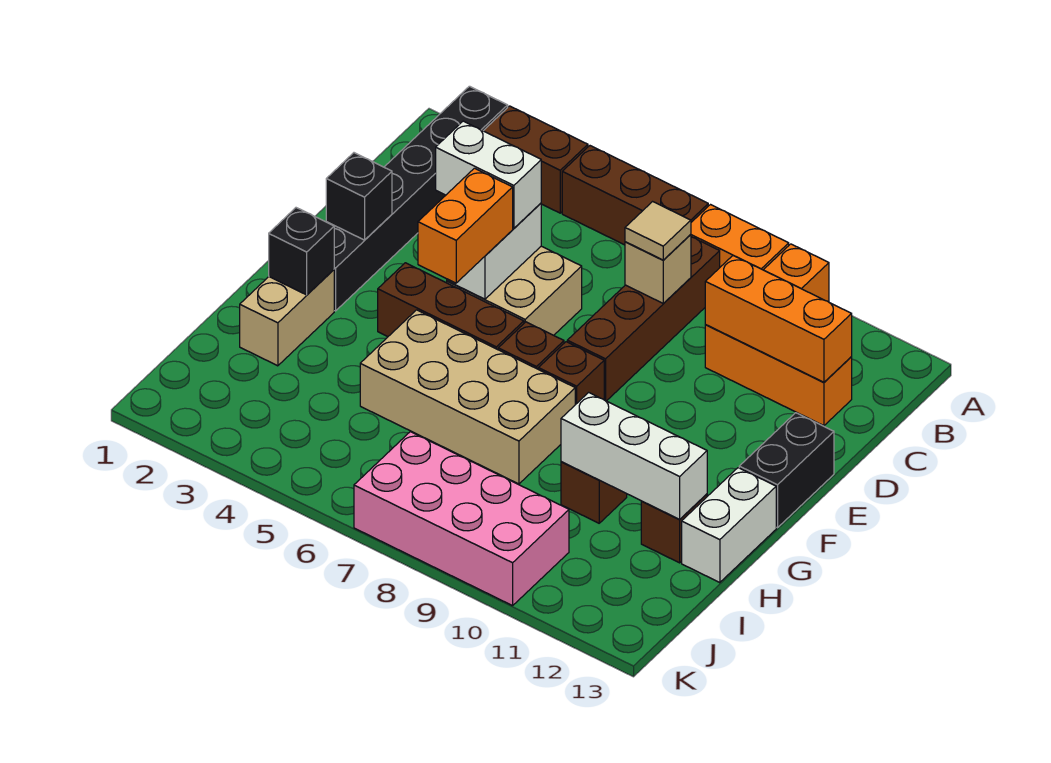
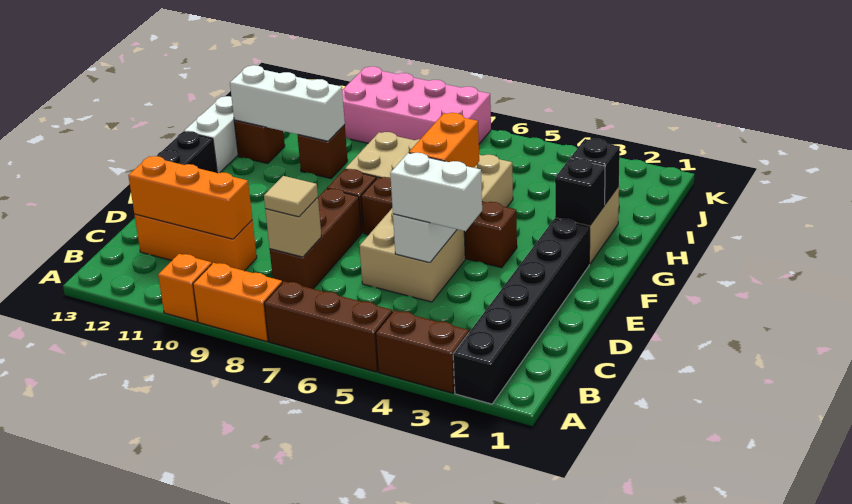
brown brick B8:E8 level 1 -> brown brick C8:E8 level 1
black brick E2 level 2 -> black brick H2 level 2

